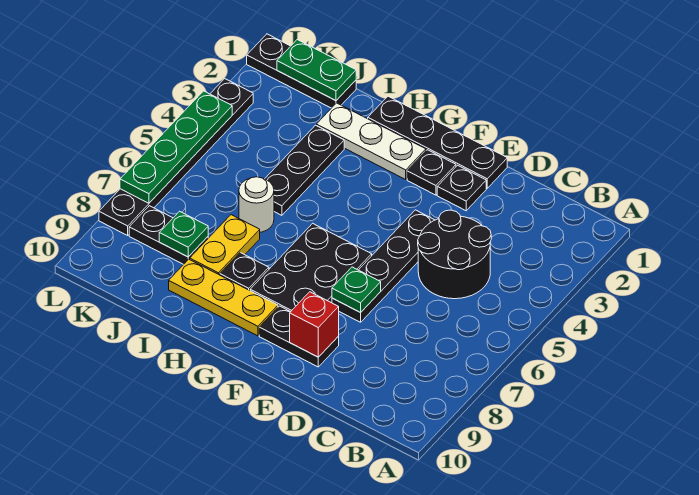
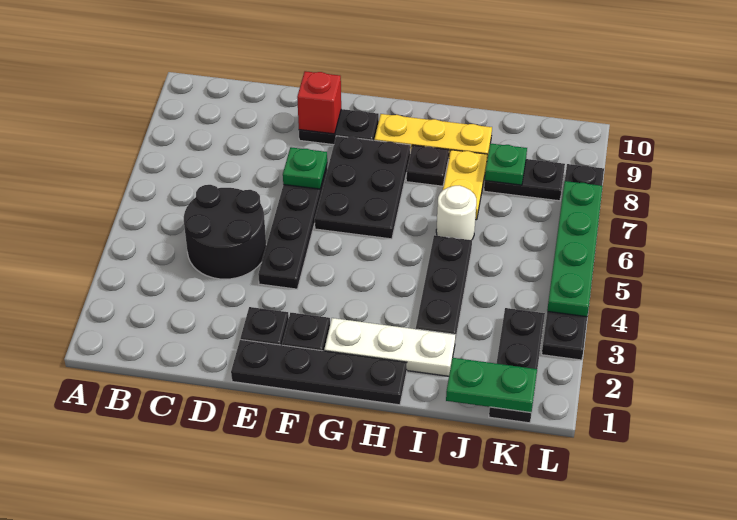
black plate J1:L1 level 1 -> black plate K1:K3 level 1

